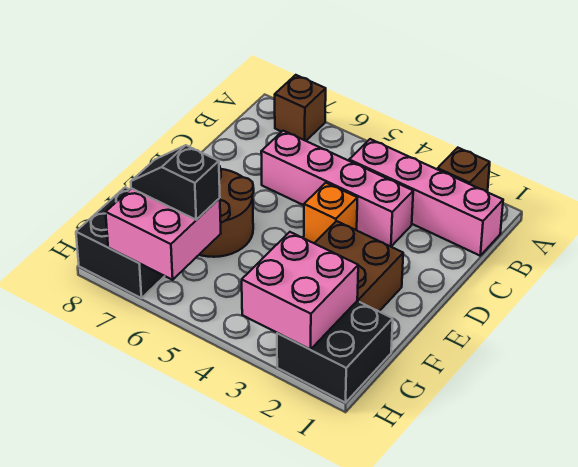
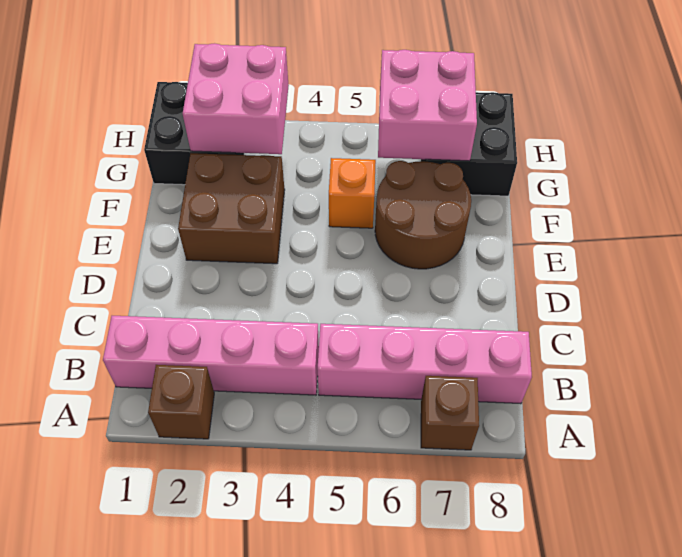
pink brick C3:C6 level 1 -> pink brick B5:B8 level 1
orange brick D4 level 1 -> orange brick F5 level 1
black slope G6:G7 level 3 top 6 -> none

